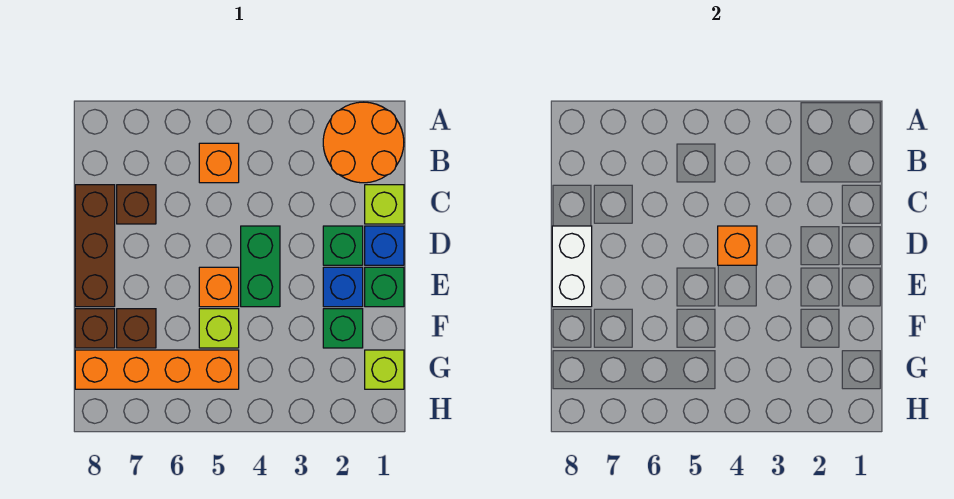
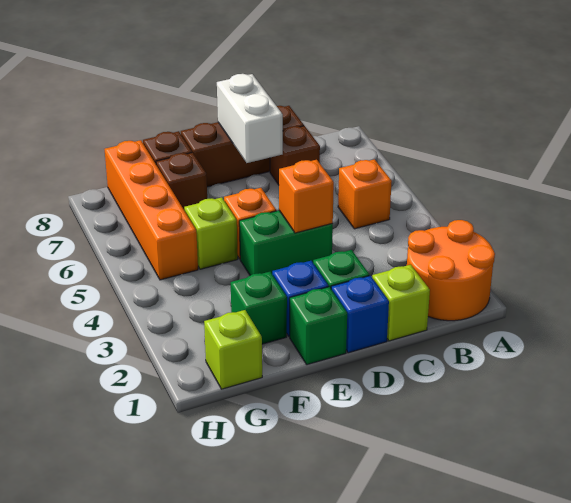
white brick D8:E8 level 2 -> white brick D7:D8 level 2

